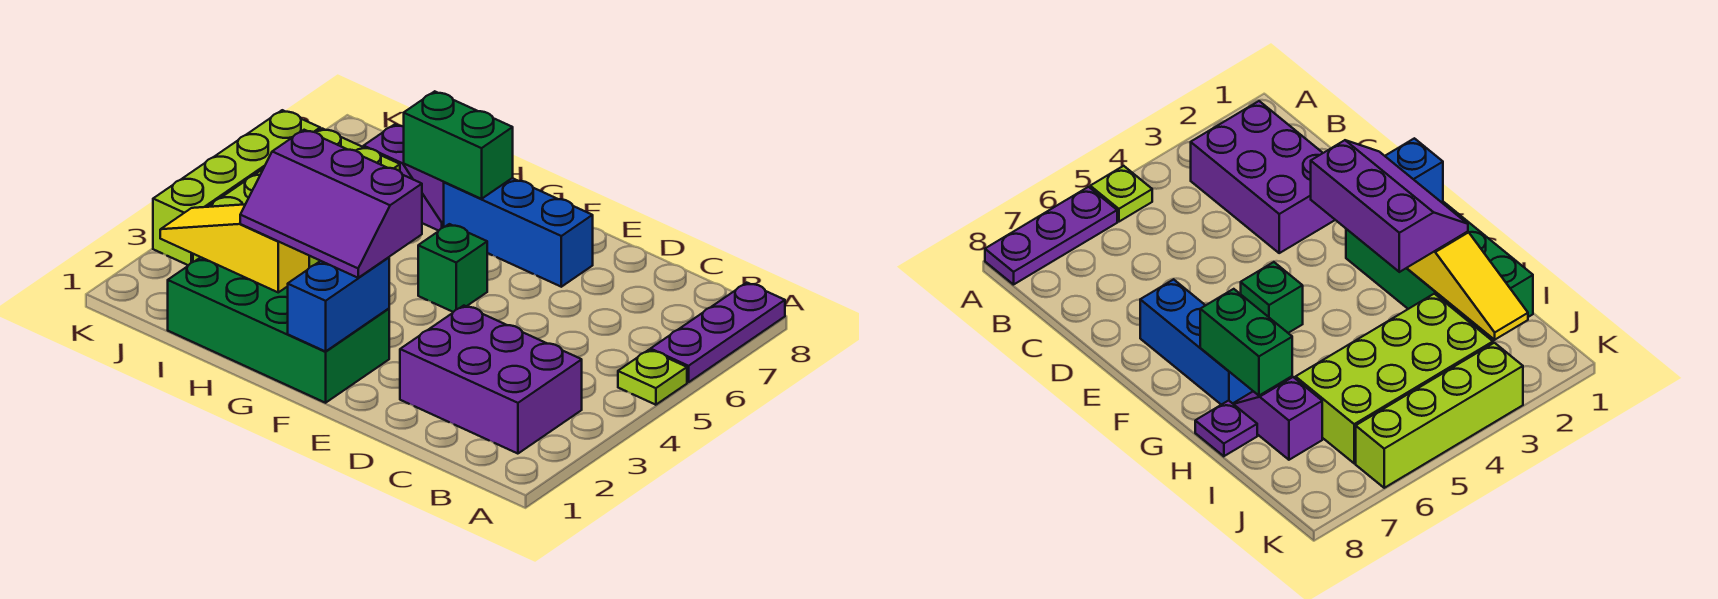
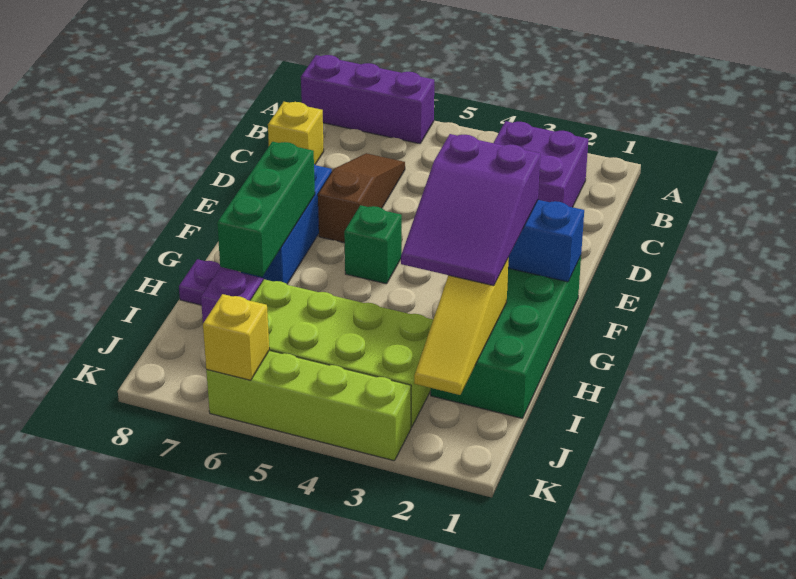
lime plate A5 level 1 -> none
purple plate A6:A8 level 1 -> purple brick A6:A8 level 1
purple brick B2:D3 level 1 -> purple brick B2:C3 level 1
none -> brown slope C6:E6 level 1 top E
none -> yellow brick C8 level 1
purple slope F2:H3 level 3 top 3 -> purple slope F2:H3 level 3 top F
green brick G7:H7 level 2 -> green brick F7:H7 level 2
none -> yellow brick K6 level 2

